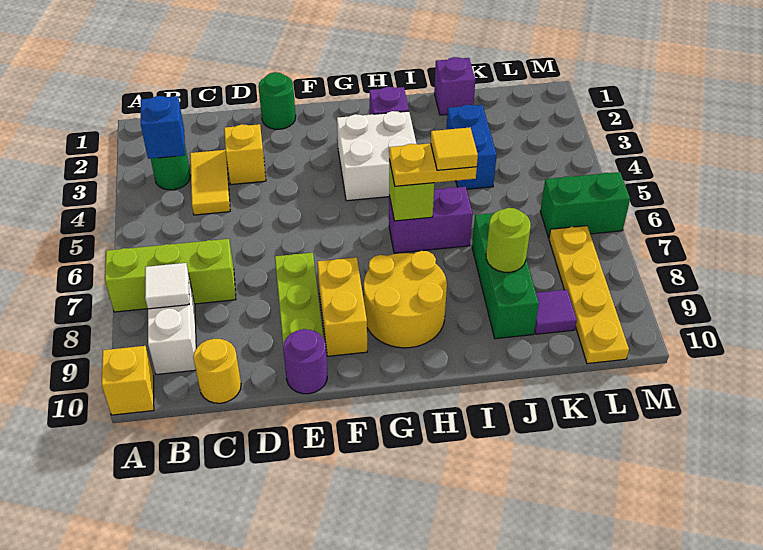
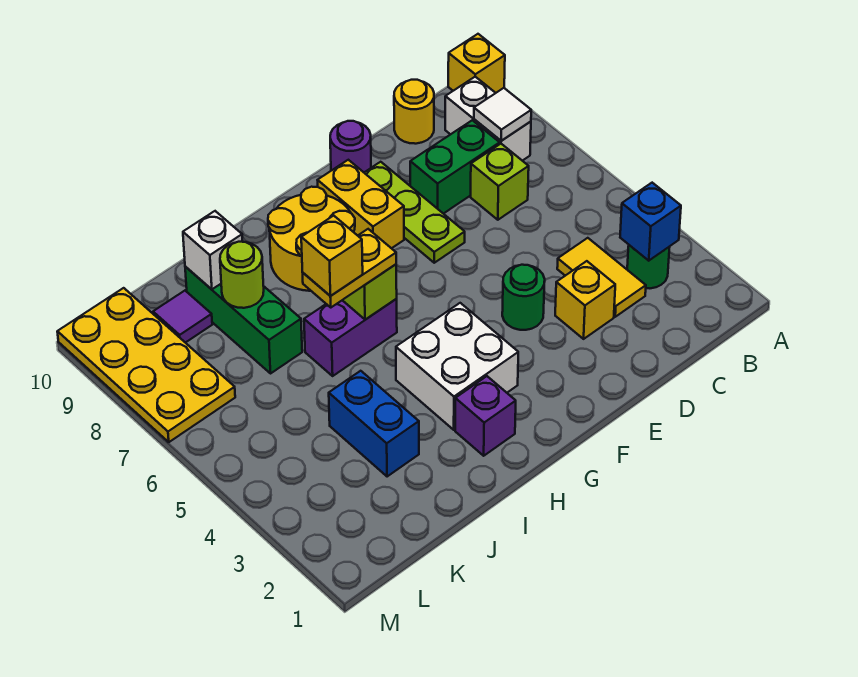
lime brick A7:C7 level 1 -> lime brick C7 level 1
green round brick E1 level 1 -> green round brick E4 level 1
yellow tile I6 level 4 -> yellow brick I6 level 4
purple brick J1 level 1 -> none
none -> white brick J9 level 2
green brick L6:M6 level 1 -> green brick C8:D8 level 1
yellow plate L7:L10 level 1 -> yellow plate L7:M10 level 1

